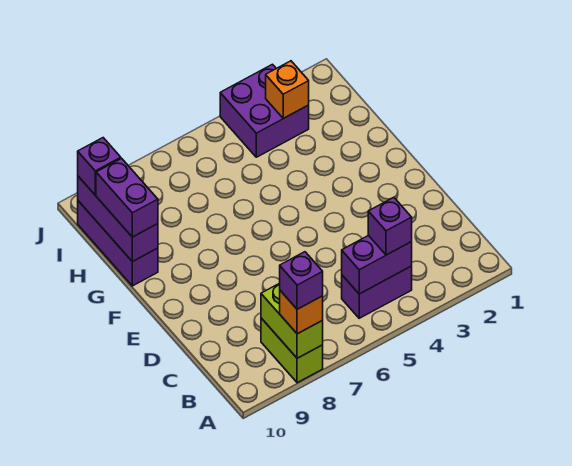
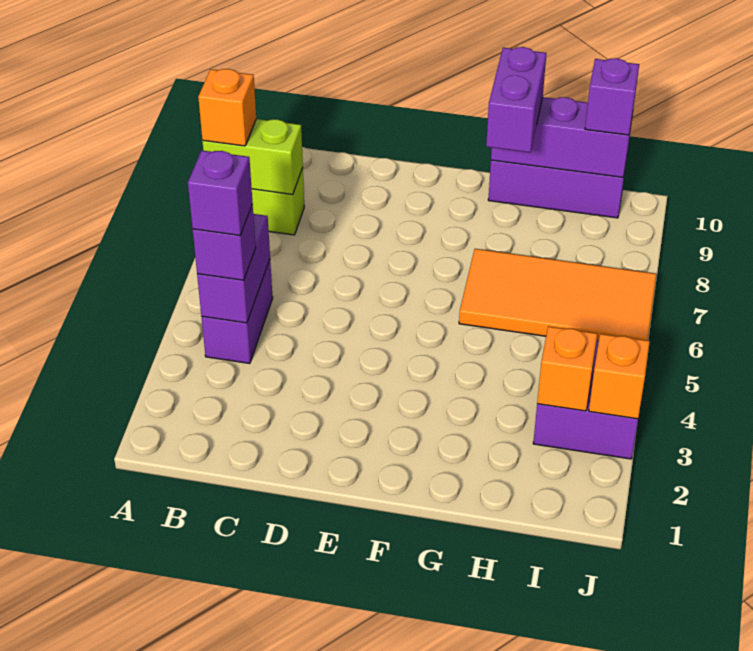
purple brick A8 level 4 -> purple brick B4 level 4
none -> orange tile G6:J7 level 1
purple brick G10:H10 level 3 -> purple brick G9:G10 level 3
none -> orange brick J3 level 2

